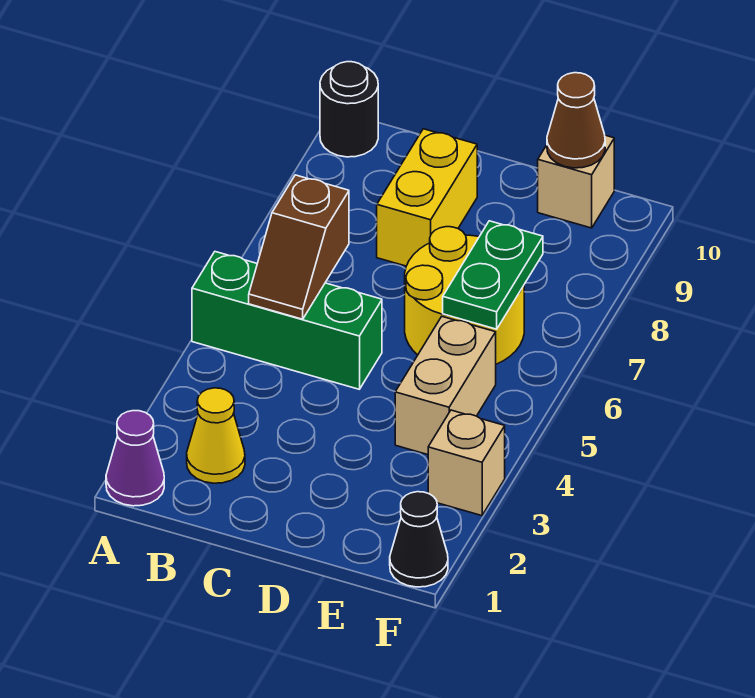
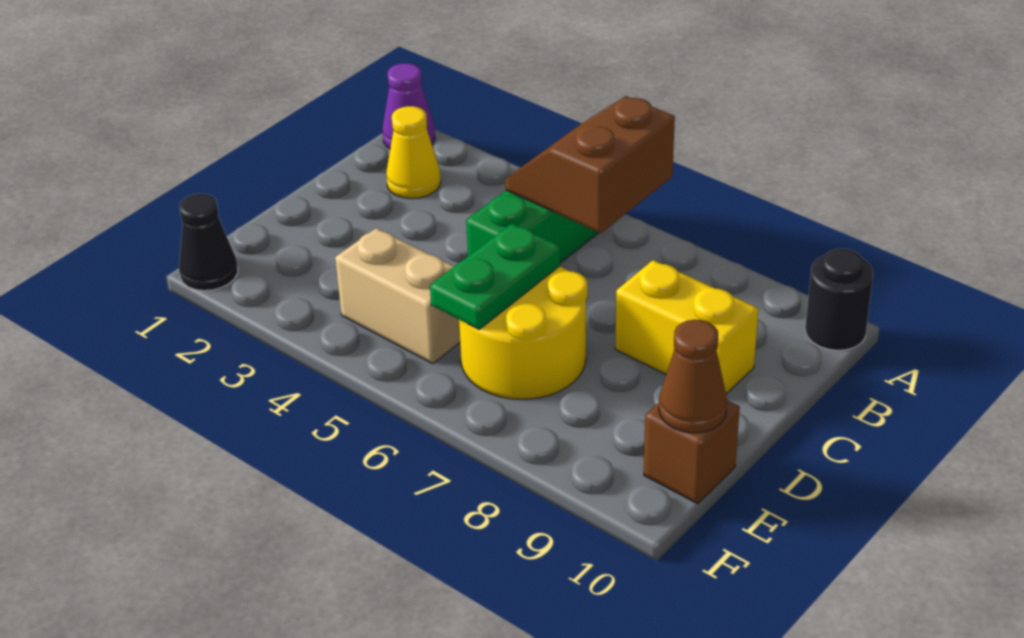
brown slope B5:B6 level 2 top 6 -> brown slope A5:B6 level 2 top 6
green plate E6:E7 level 2 -> green plate D6:E6 level 2
tan brick E10 level 1 -> brown brick E10 level 1
tan brick F3 level 1 -> none

